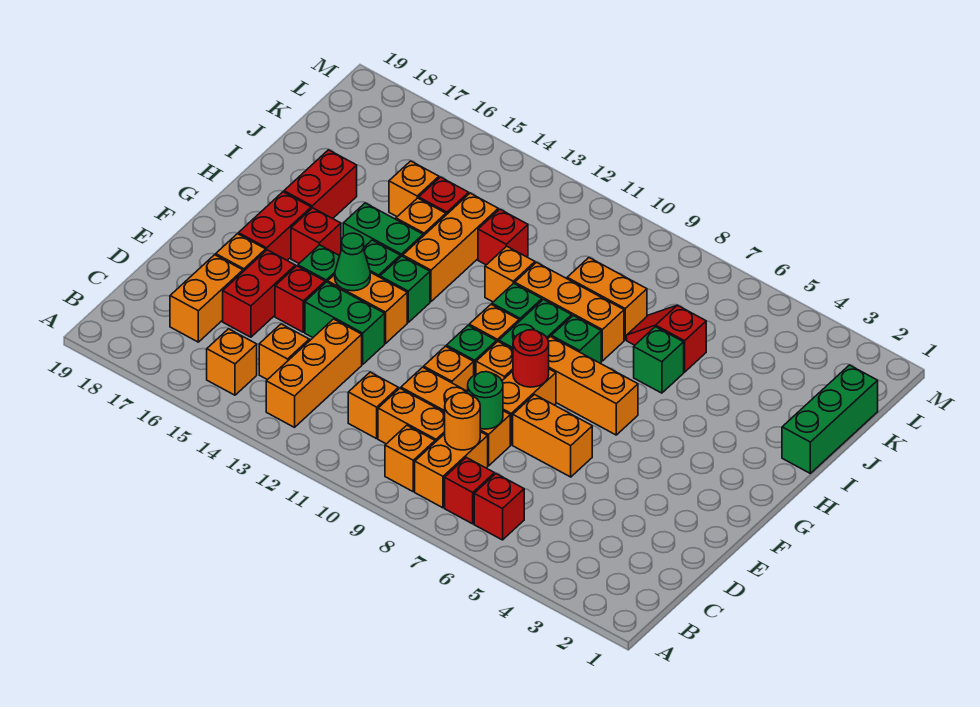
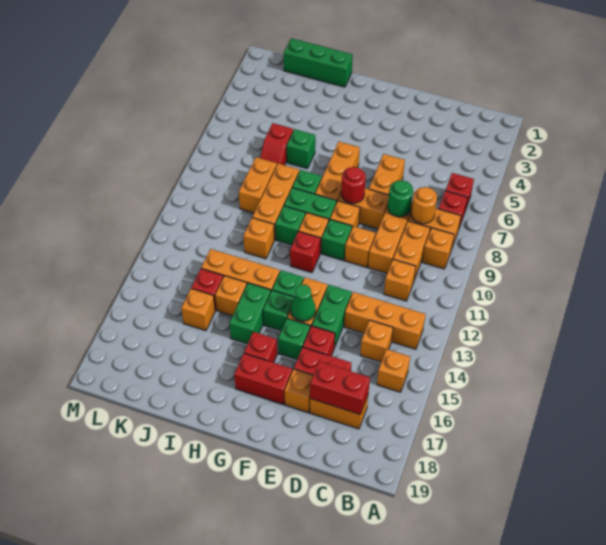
red brick H17:I17 level 1 -> red brick C17:D17 level 2
red brick J12 level 1 -> red brick G11 level 1

